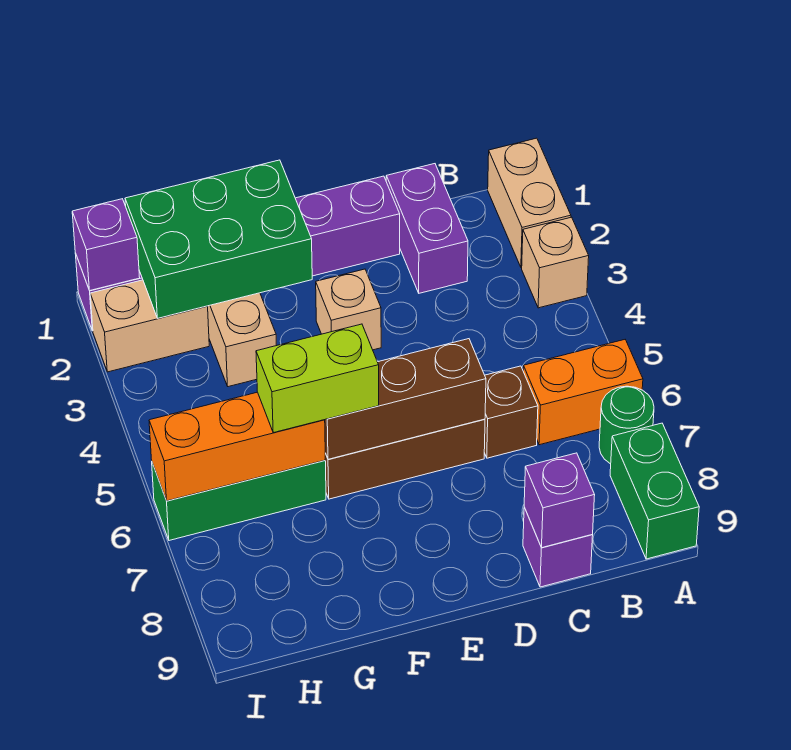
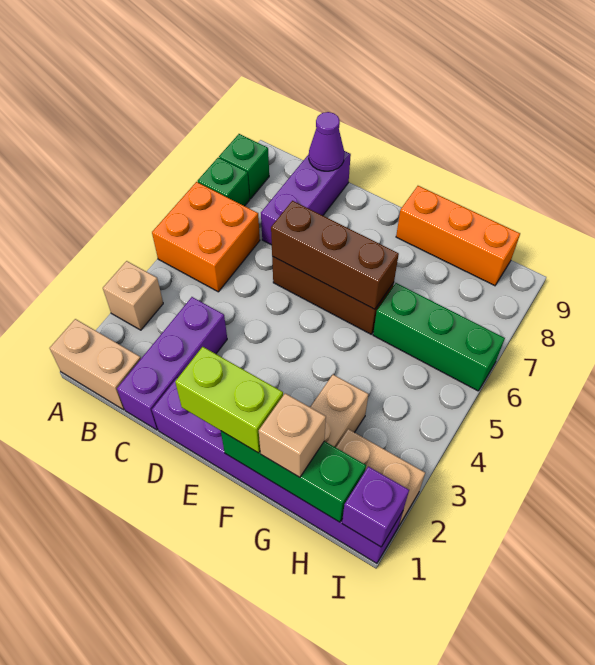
tan brick A1:A2 level 1 -> tan brick A1:B1 level 1
orange brick A6:B6 level 1 -> orange brick A5:B6 level 1
green round brick A7 level 1 -> green brick A7 level 1
green brick A8:A9 level 1 -> green brick A8 level 1
purple brick C1:C2 level 1 -> purple brick C1:C3 level 1
brown brick C6 level 1 -> none
purple brick C9 level 1 -> purple brick C7:C9 level 1
purple brick C9 level 2 -> purple cone C9 level 2
tan brick E3 level 1 -> tan brick G1 level 3
green brick F1:H2 level 2 -> green brick F1:H1 level 2
lime brick F6:G6 level 3 -> lime brick E1:F1 level 3
orange brick G6:I6 level 2 -> orange brick F9:H9 level 1

